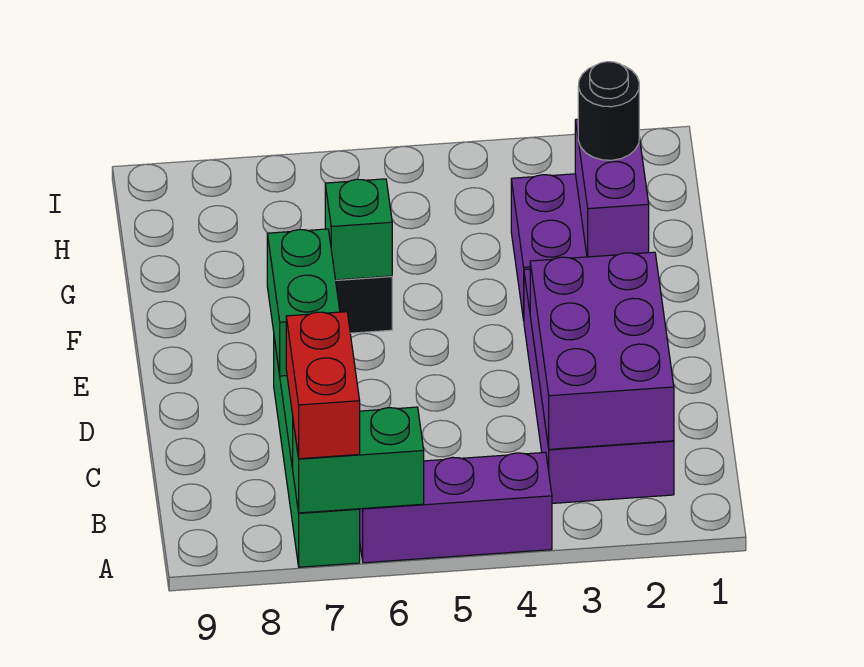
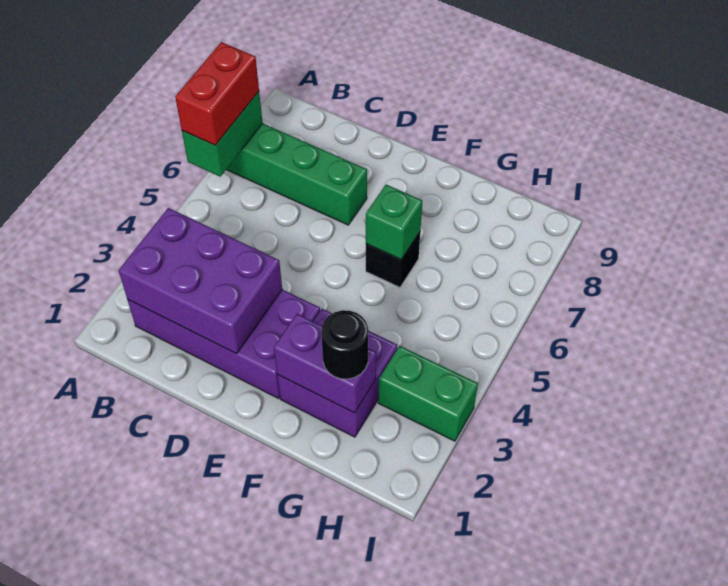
purple brick A4:A6 level 1 -> none
red brick A7:B7 level 3 -> red brick A6:A7 level 3
green brick D7:E7 level 2 -> green brick H3:I3 level 1

